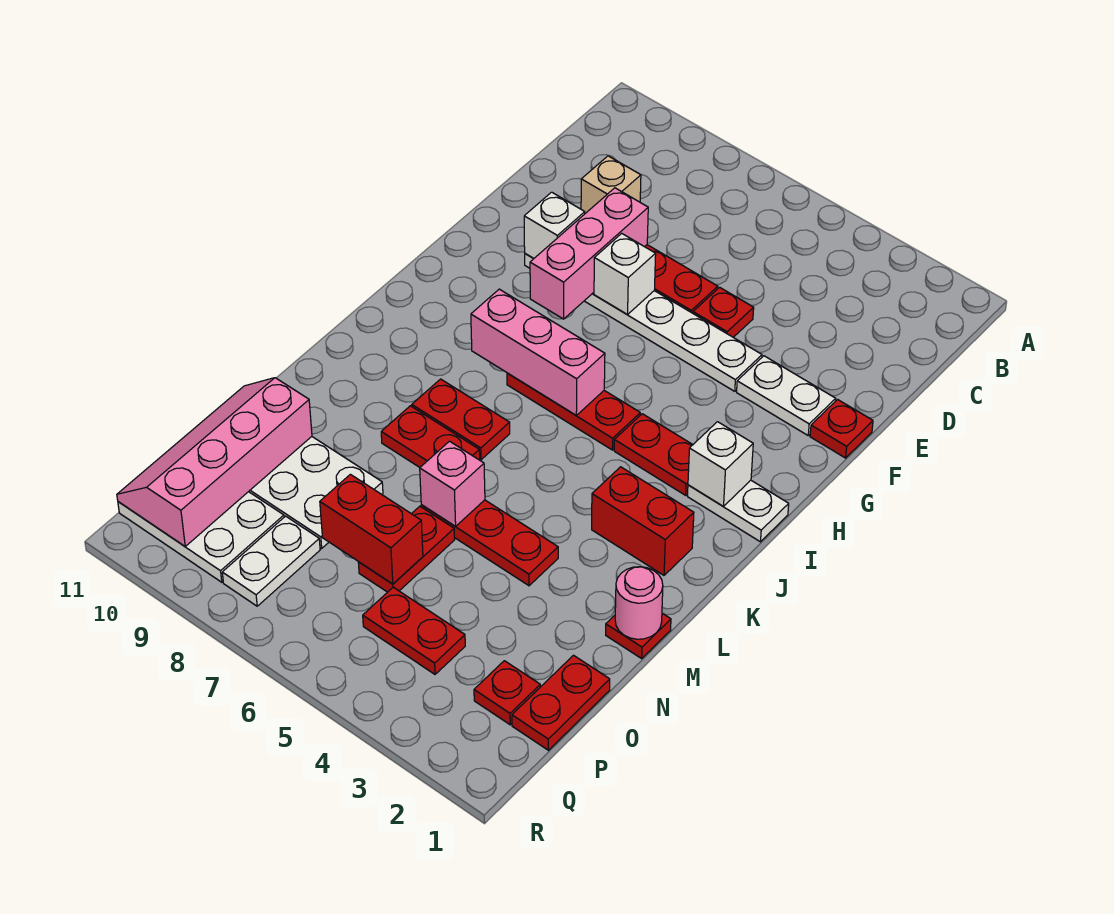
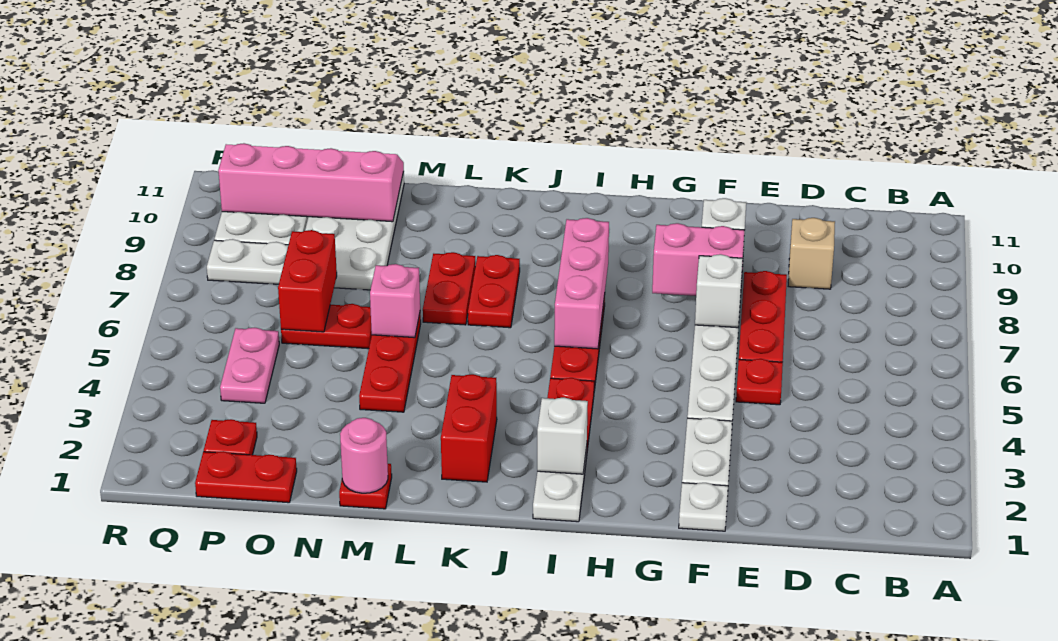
pink brick E8:G8 level 2 -> pink brick F8:G8 level 2
red plate F1 level 1 -> white plate F1 level 1
red plate P4:P5 level 1 -> pink plate P4:P5 level 1

